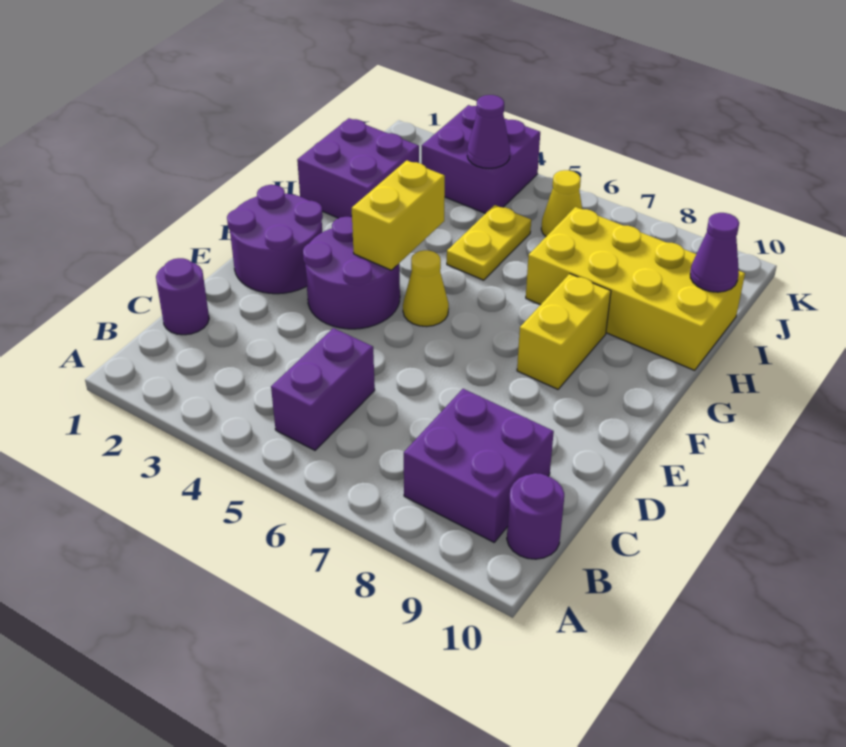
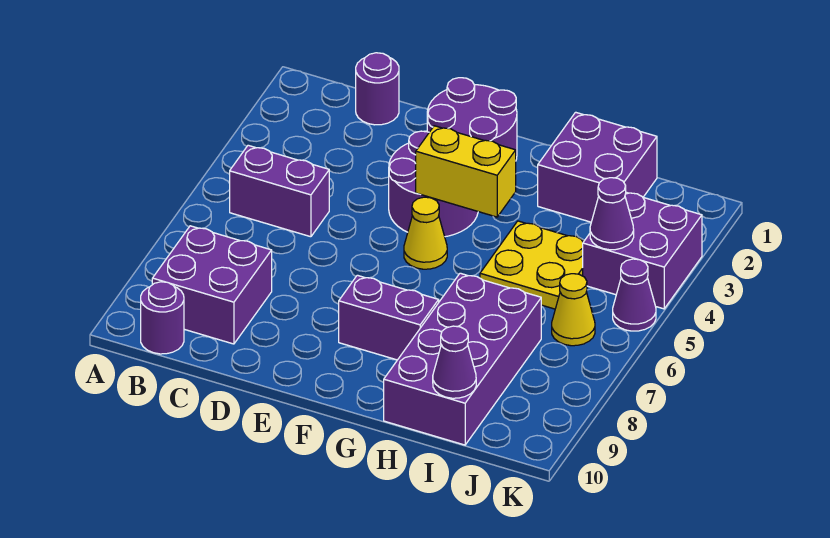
yellow brick F8:G8 level 1 -> purple brick F8:G8 level 1
yellow plate H5:I5 level 1 -> yellow plate H4:I5 level 1
yellow brick H7:I10 level 1 -> purple brick H7:I10 level 1
none -> purple cone K5 level 1

